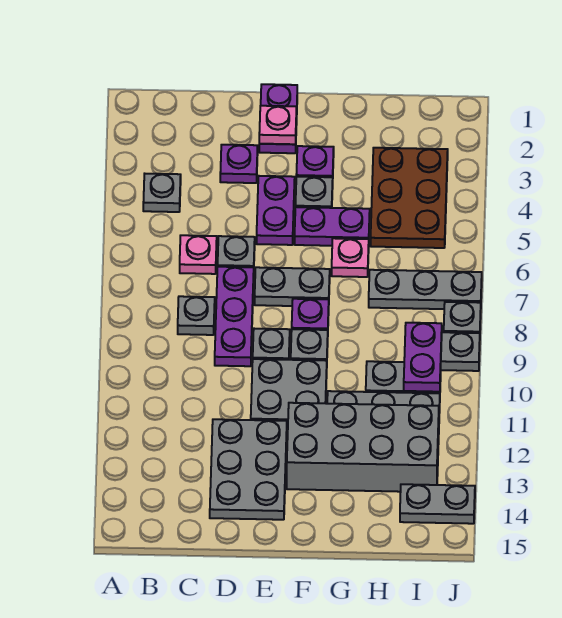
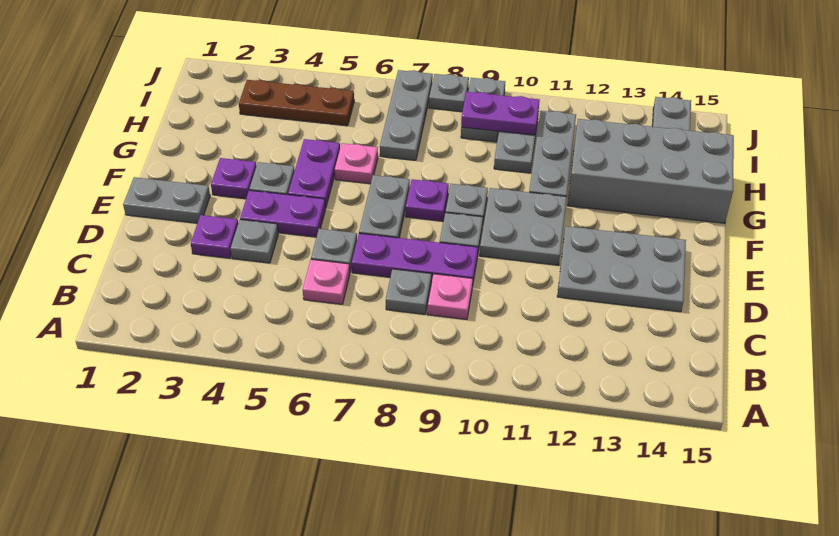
grey plate B4 level 1 -> grey plate D4 level 1
purple plate E1:E2 level 1 -> grey plate E1:E2 level 1
pink plate E2 level 2 -> pink plate C9 level 1
grey brick F12:I13 level 1 -> grey brick G12:H15 level 1
brown plate H3:I5 level 1 -> brown plate I3:I5 level 1

